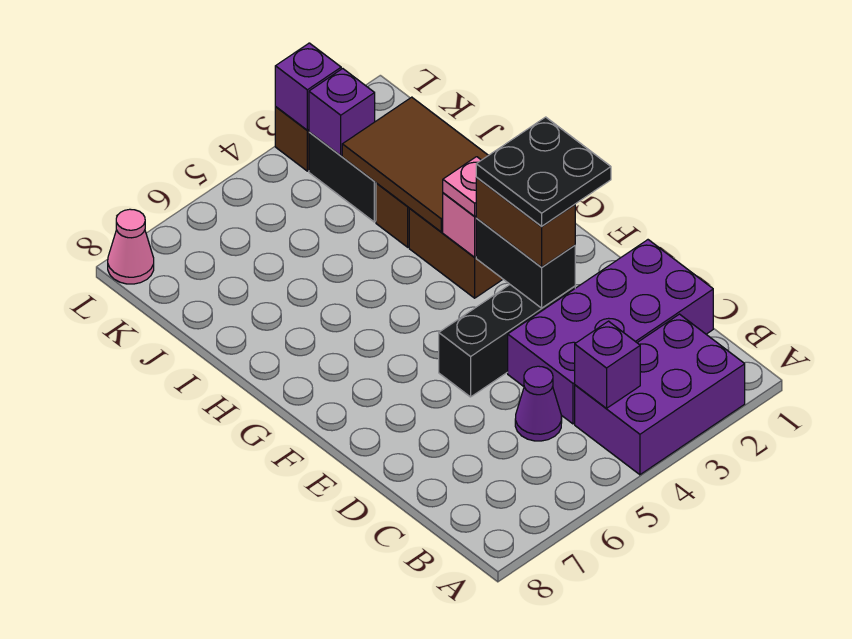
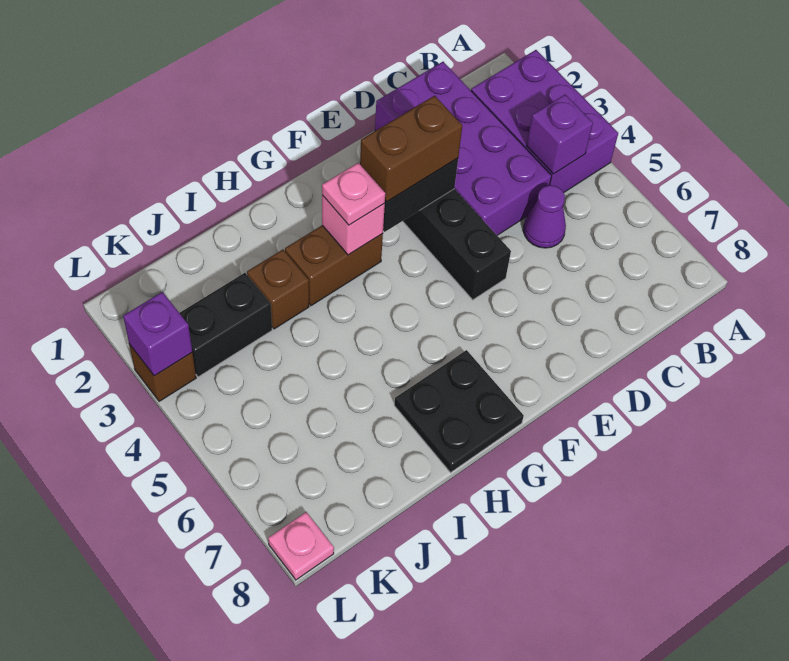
black plate E2:F3 level 4 -> black plate G7:H8 level 1
brown tile H2:J3 level 2 -> none
purple brick K3 level 2 -> none
pink cone L8 level 1 -> pink plate L8 level 1

